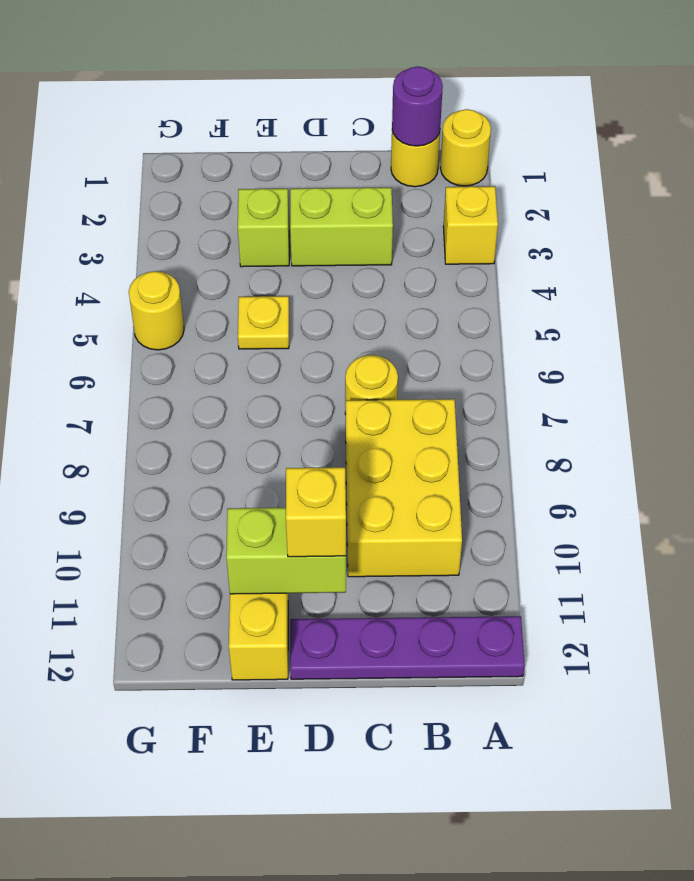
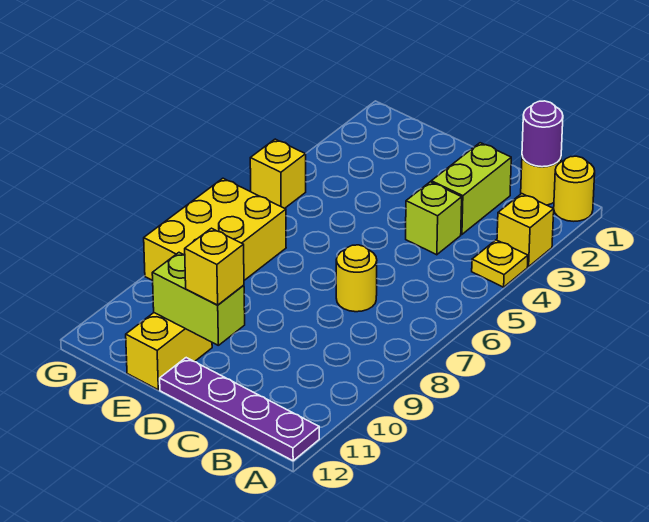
yellow brick B8:C10 level 1 -> yellow brick F7:G9 level 1
lime brick C3:D3 level 1 -> lime brick C2:C3 level 1
lime brick E3 level 1 -> lime brick C4 level 1
yellow plate E5 level 1 -> yellow plate A4 level 1
yellow round brick G5 level 1 -> yellow brick G5 level 1

